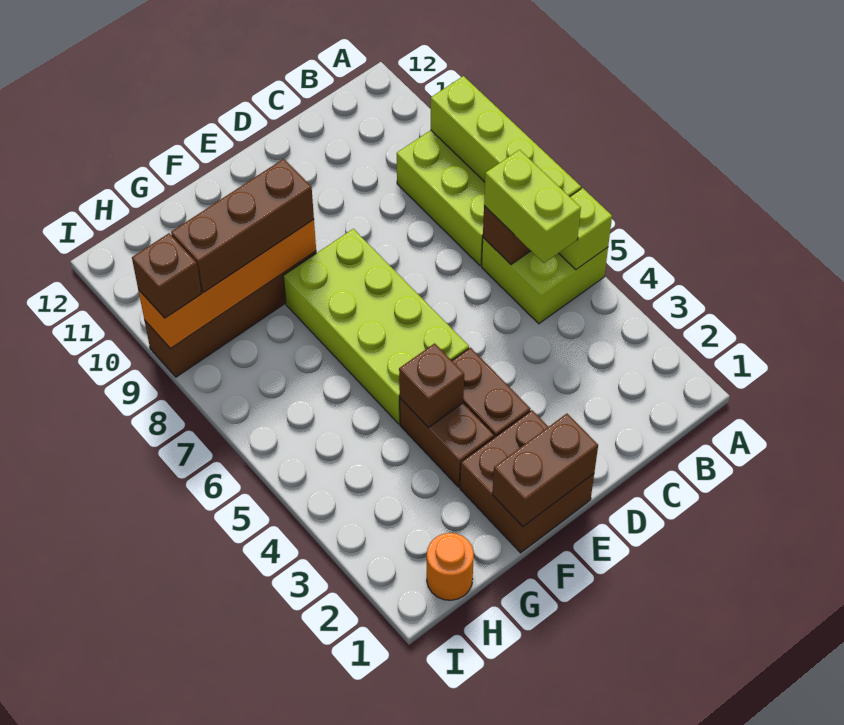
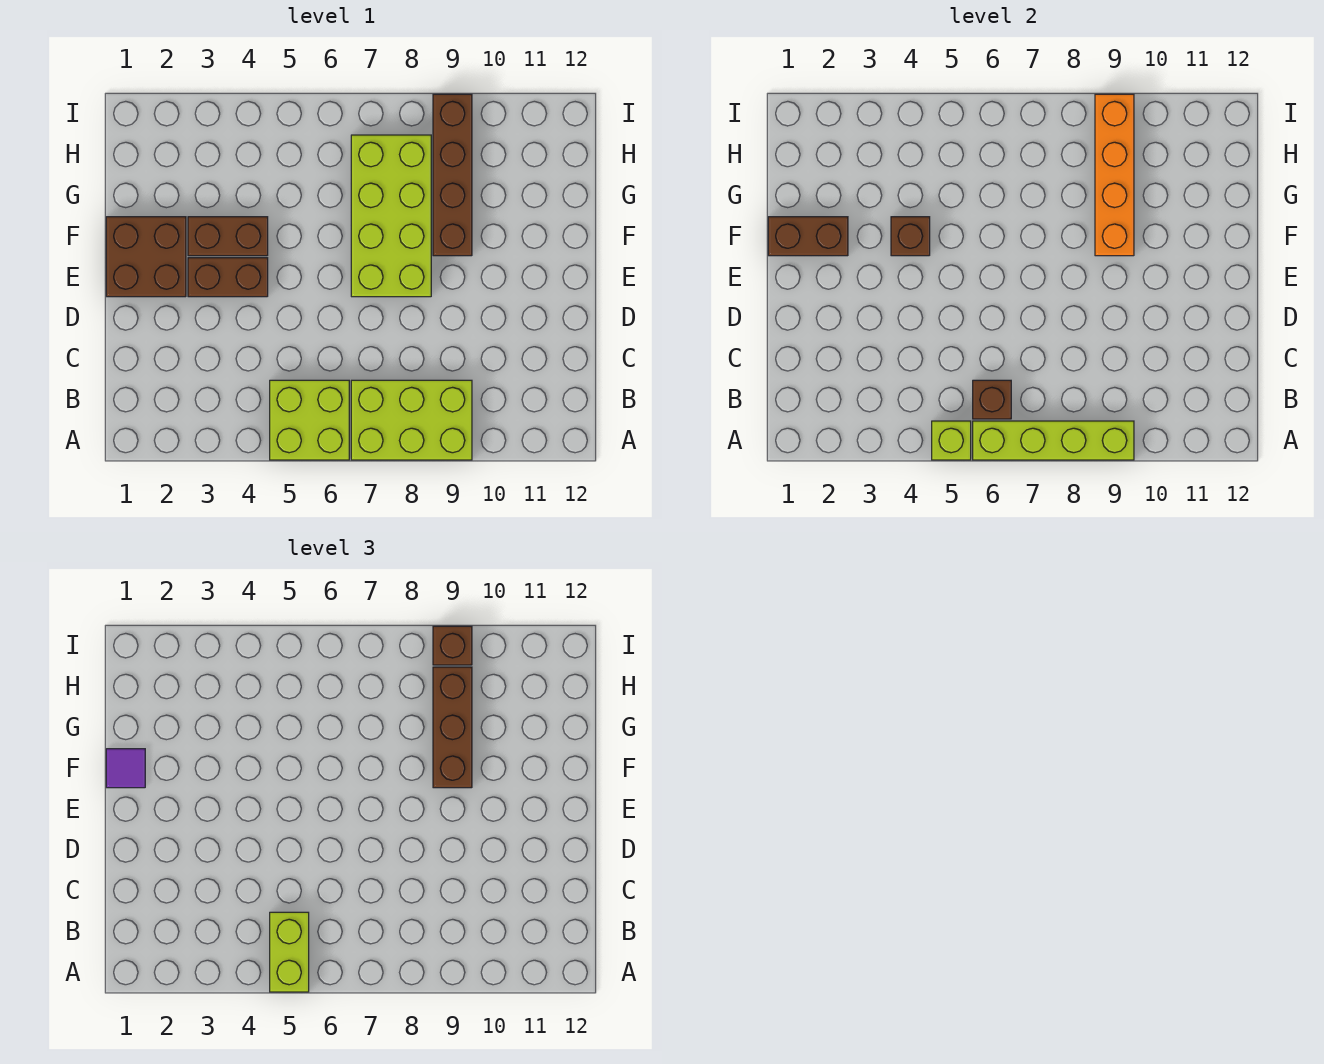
lime brick B5:B6 level 3 -> lime brick A5:B5 level 3
brown brick E1:F1 level 2 -> brown brick F1:F2 level 2
lime brick E5:F8 level 1 -> lime brick E7:H8 level 1
none -> purple tile F1 level 3
orange round brick H1 level 1 -> none

